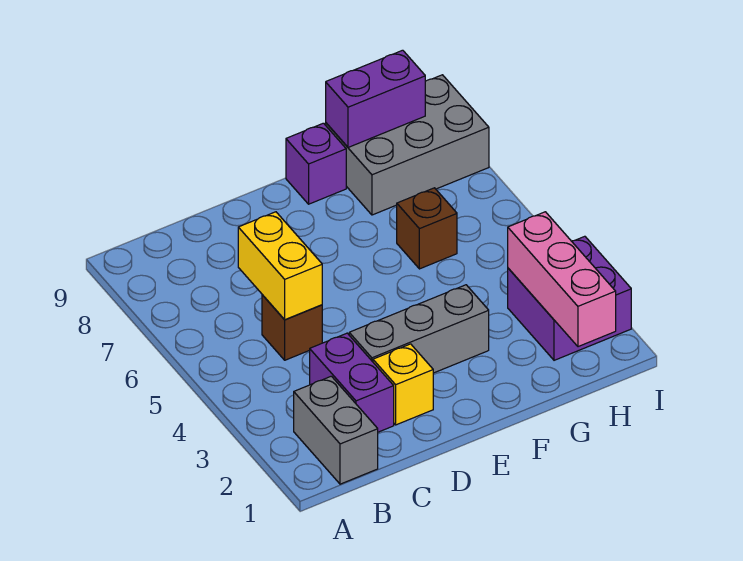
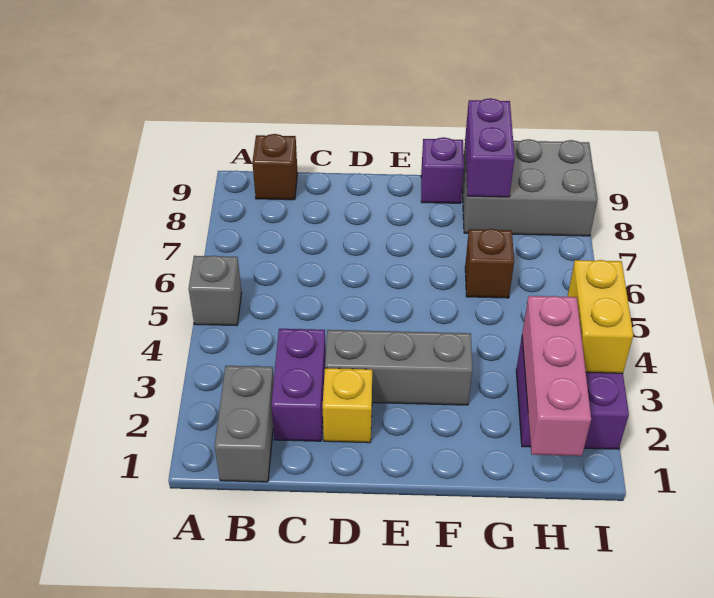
none -> grey brick A5 level 1
brown brick C5 level 1 -> brown brick B9 level 1
yellow brick C5:C6 level 2 -> yellow brick I3:I4 level 2
purple brick G9:H9 level 2 -> purple brick G8:G9 level 2

